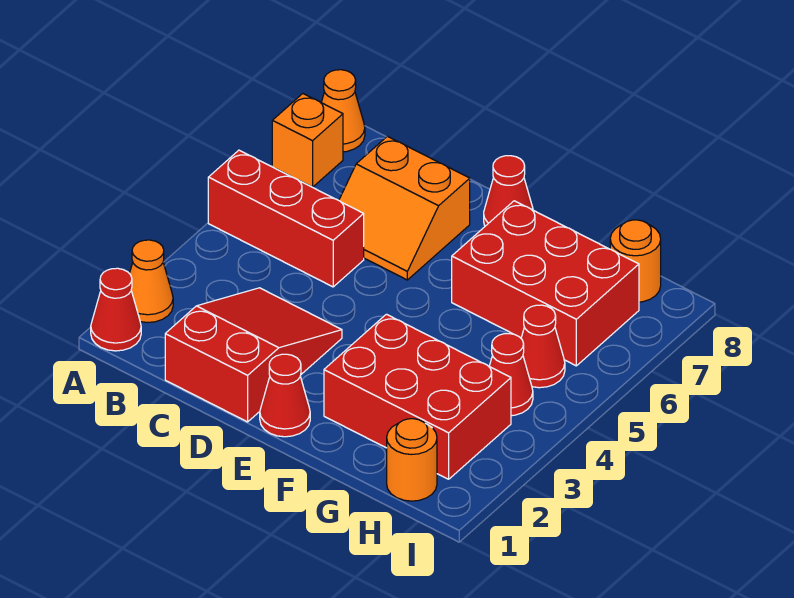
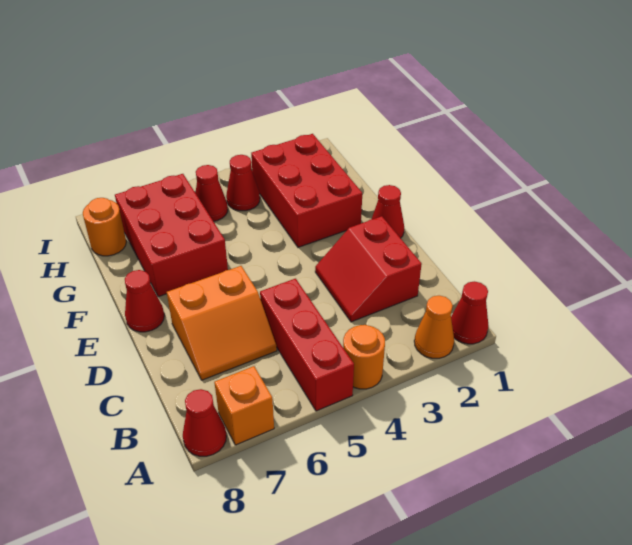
orange cone A8 level 1 -> red cone A8 level 1
red slope C1:D3 level 1 top 1 -> red slope C2:D3 level 1 top 2
orange slope C6:D7 level 1 top 7 -> orange slope C6:D7 level 1 top D
orange round brick H1 level 1 -> orange round brick A4 level 1

